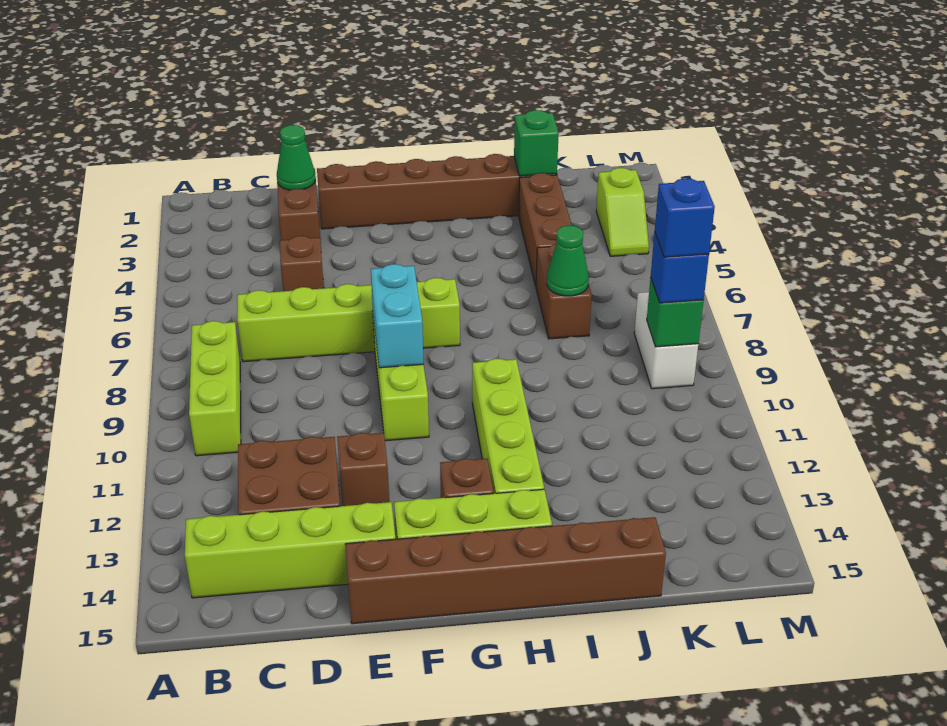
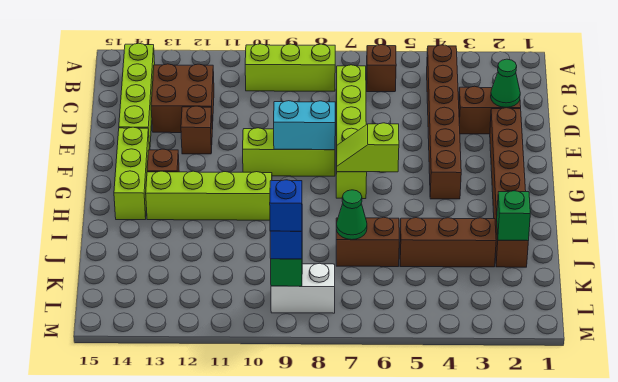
brown brick D5 level 1 -> brown brick B6 level 1
brown brick E15:J15 level 1 -> brown brick B4:G4 level 1
lime slope L3:L4 level 1 top 3 -> lime slope G6:G7 level 2 top 6

